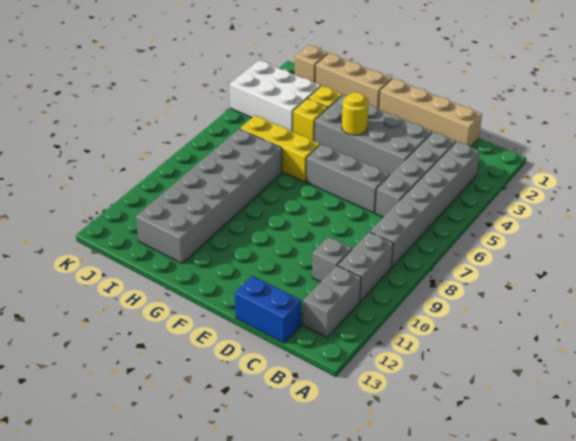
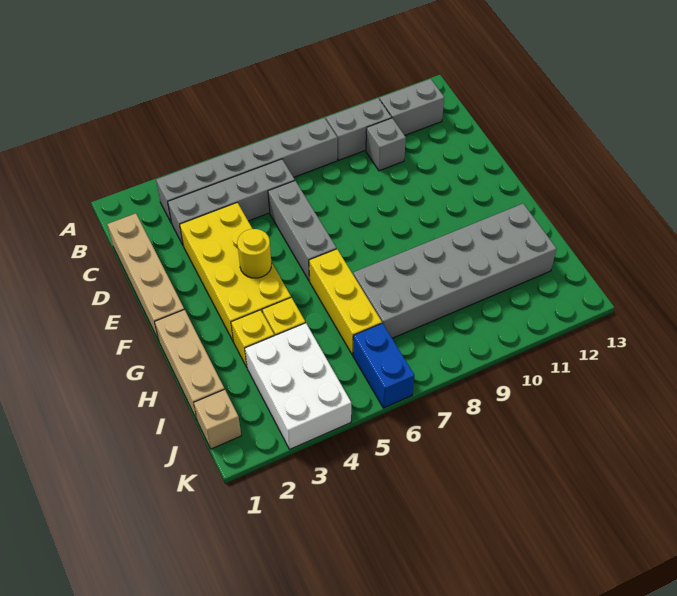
blue brick C13:D13 level 1 -> blue brick J6:K6 level 1
grey brick D3:G4 level 1 -> yellow brick D3:G4 level 1

